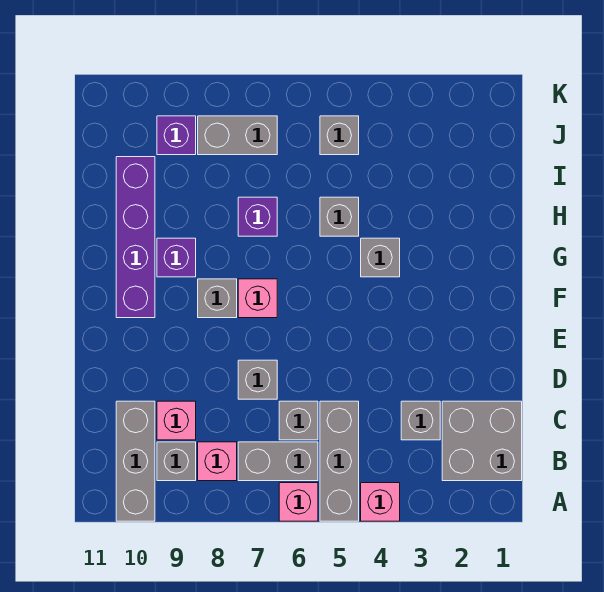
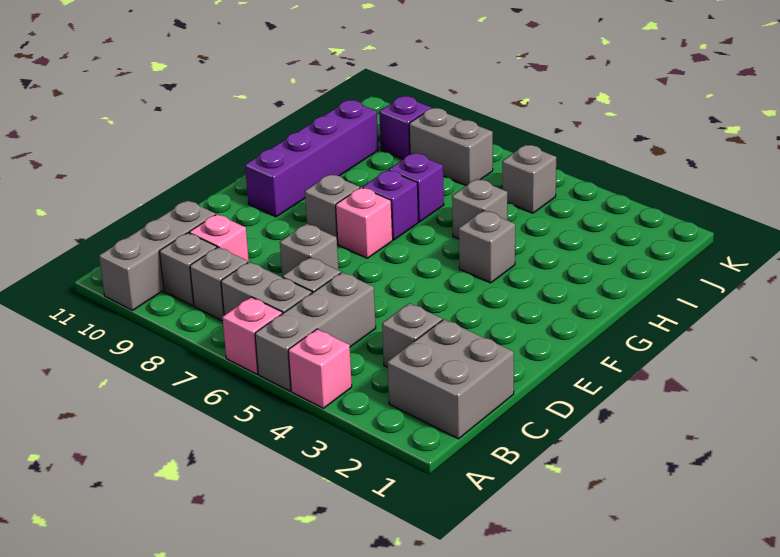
pink brick B8 level 1 -> grey brick B8 level 1
purple brick G9 level 1 -> purple brick G7 level 1

